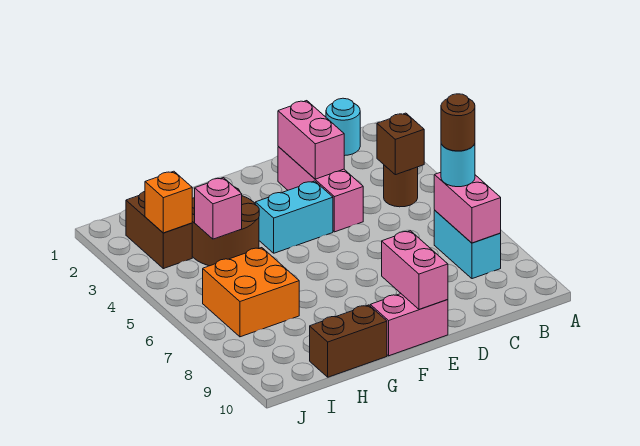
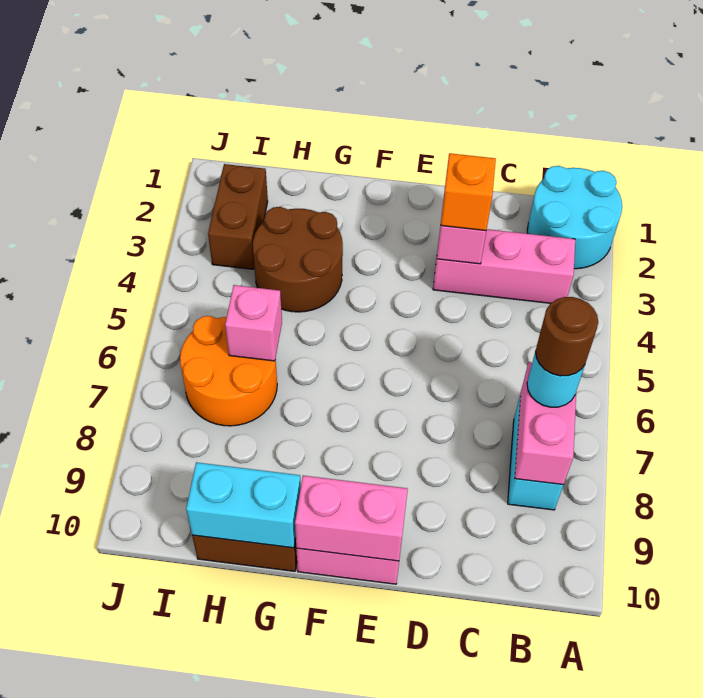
cyan round brick B1 level 1 -> cyan round brick A1:B2 level 1
brown round brick B4 level 1 -> none
brown brick B4 level 2 -> none
pink brick D2:D4 level 1 -> pink brick B3:D3 level 1
cyan brick E4:F4 level 1 -> cyan brick G10:H10 level 2
pink brick E9:E10 level 2 -> pink brick E10:F10 level 2
pink brick H4 level 2 -> pink brick H6 level 2
orange brick H6:I7 level 1 -> orange round brick H6:I7 level 1
orange brick I3 level 2 -> orange brick D3 level 3

